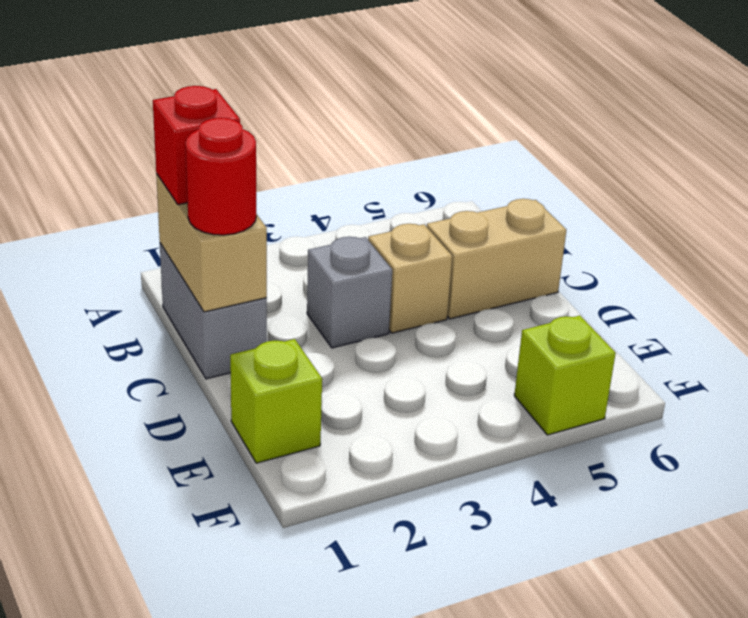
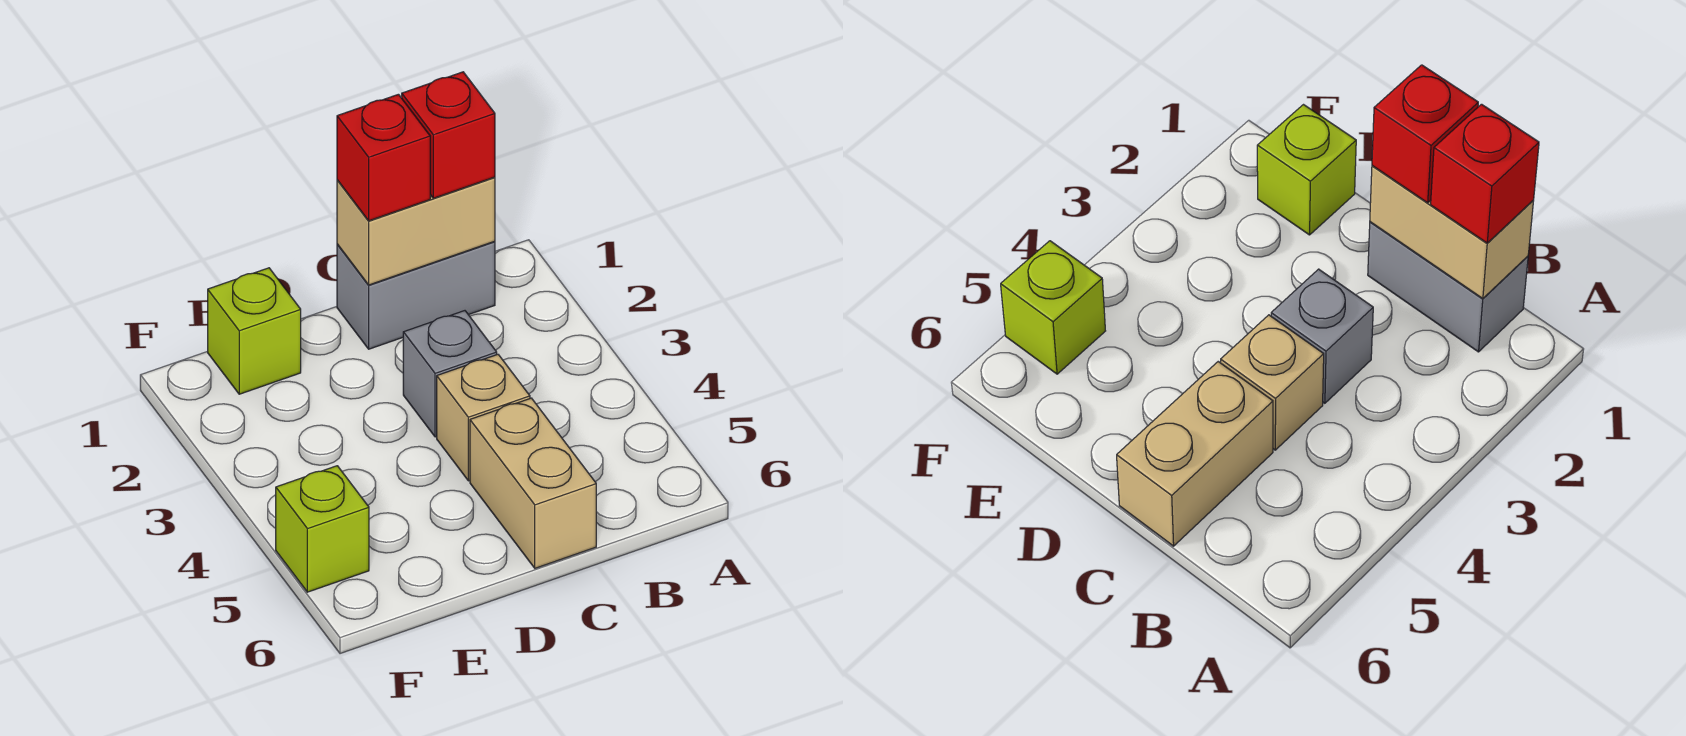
red round brick C1 level 3 -> red brick C1 level 3

